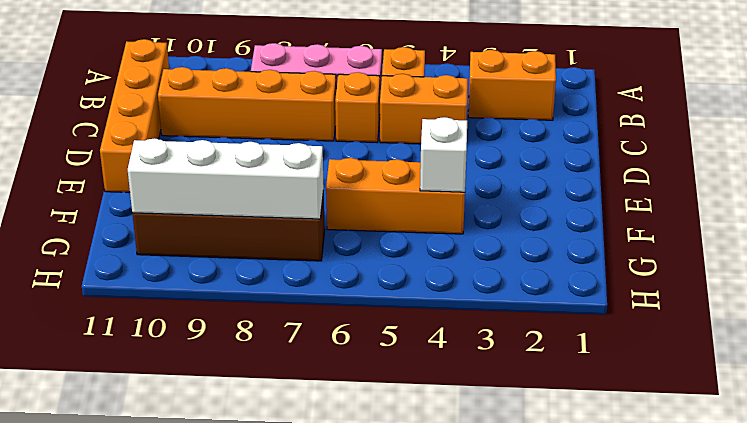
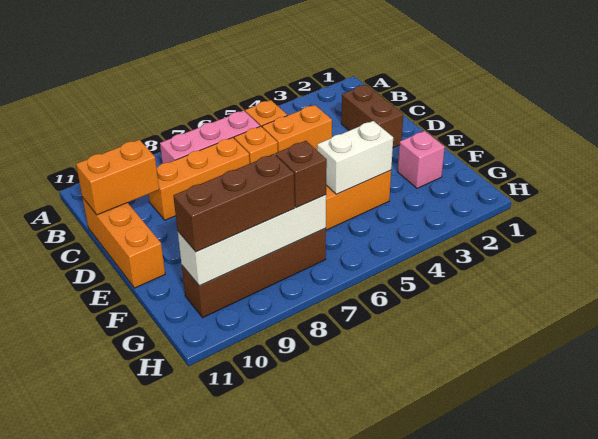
orange brick B2:B3 level 1 -> orange brick C10:C11 level 2
orange brick B11:E11 level 1 -> orange brick C11:E11 level 1
none -> brown brick C2:D2 level 1
orange brick C7:C10 level 1 -> orange brick C7:C9 level 1
none -> pink brick F2 level 1
white brick F4 level 2 -> white brick F4:F5 level 2
none -> brown brick G7 level 3
none -> brown brick G8:G10 level 3

